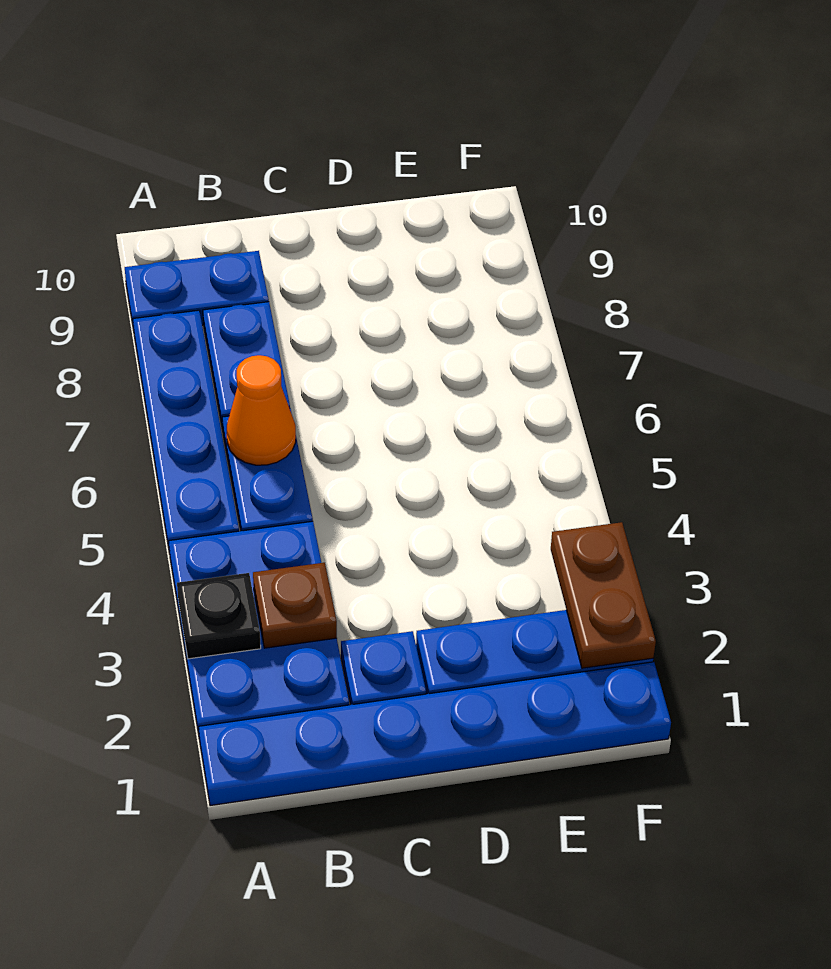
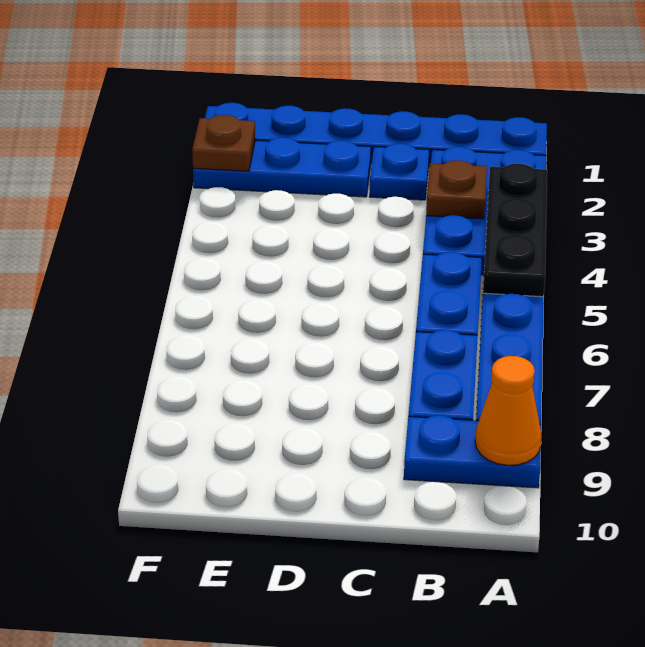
black plate A3 level 2 -> black plate A3:A5 level 2
orange cone B6 level 2 -> orange cone A9 level 2
brown plate F2:F3 level 2 -> brown plate F2 level 2

